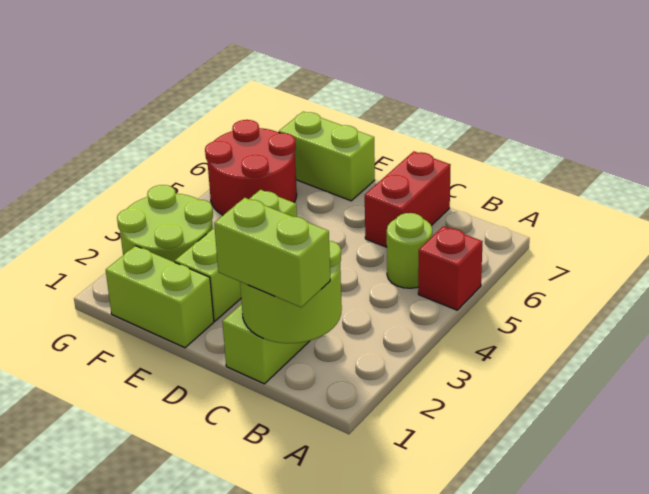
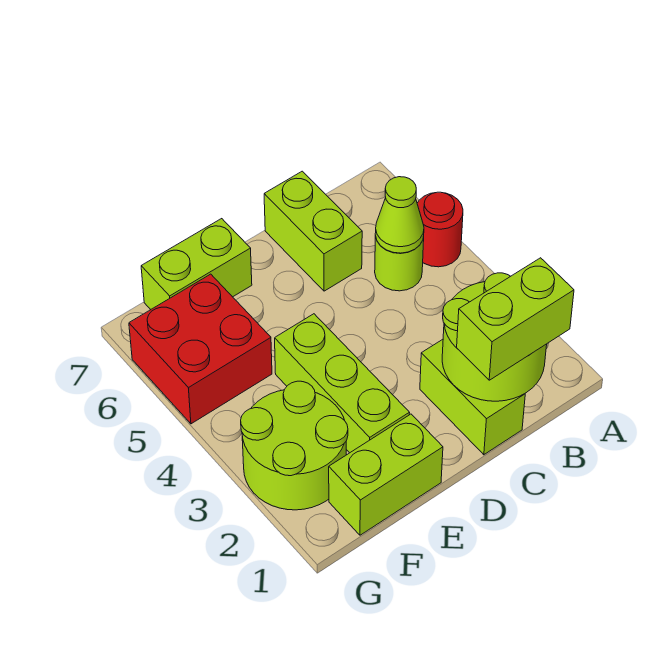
red brick A5 level 1 -> red round brick A5 level 1
none -> lime cone B5 level 2
red brick C6:C7 level 1 -> lime brick C6:C7 level 1
red round brick F5:G6 level 1 -> red brick F5:G6 level 1

